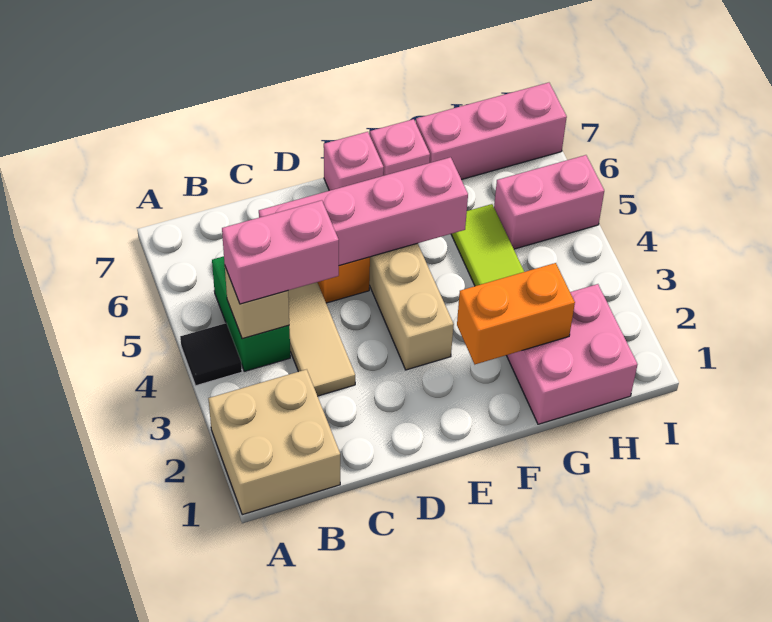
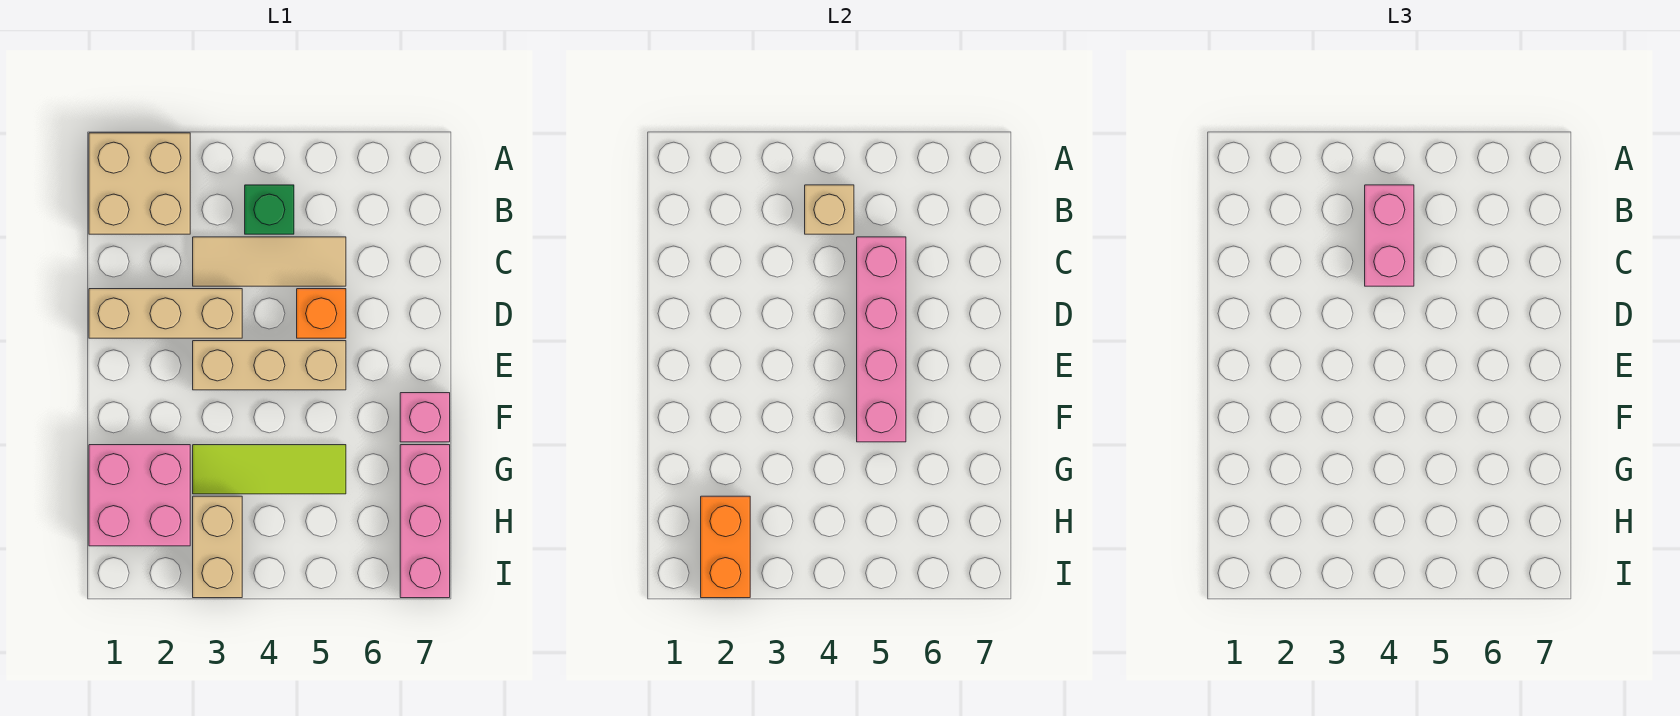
black tile A4 level 1 -> none
green brick B4:B5 level 1 -> green brick B4 level 1
none -> tan brick D1:D3 level 1
pink brick E7 level 1 -> none
orange brick F2:G2 level 2 -> orange brick H2:I2 level 2
none -> tan brick H3:I3 level 1
pink brick H5:I5 level 1 -> none

